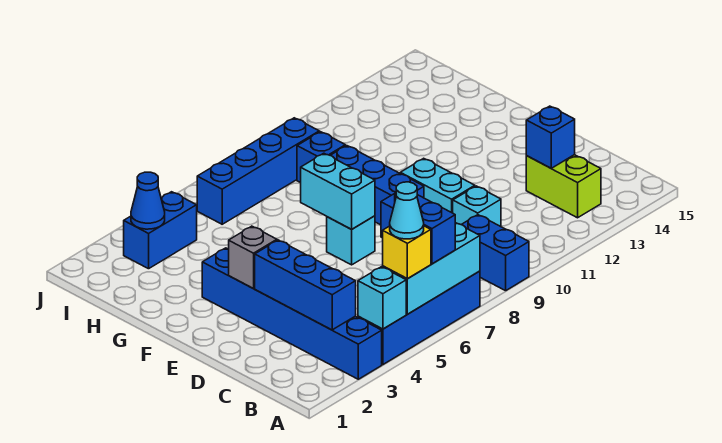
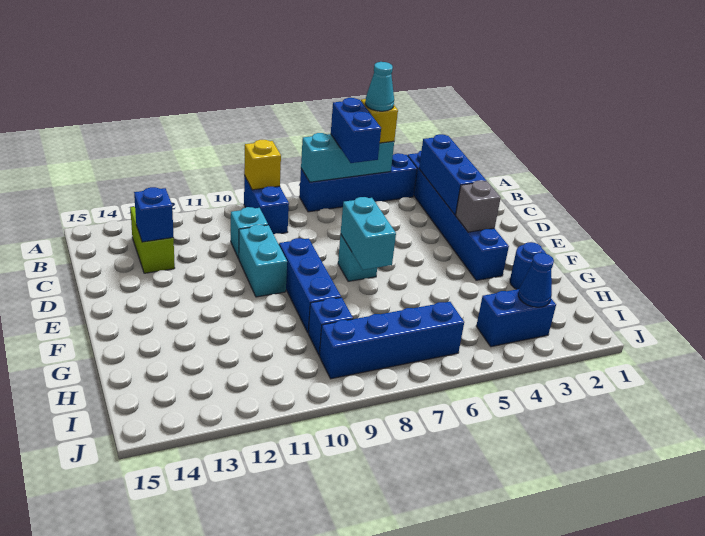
cyan brick A4 level 2 -> none
none -> yellow brick A9 level 2
none -> blue round brick G2 level 1

